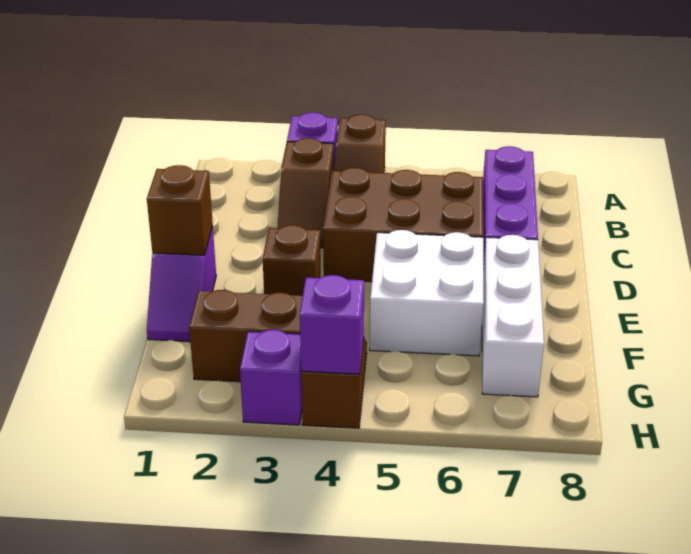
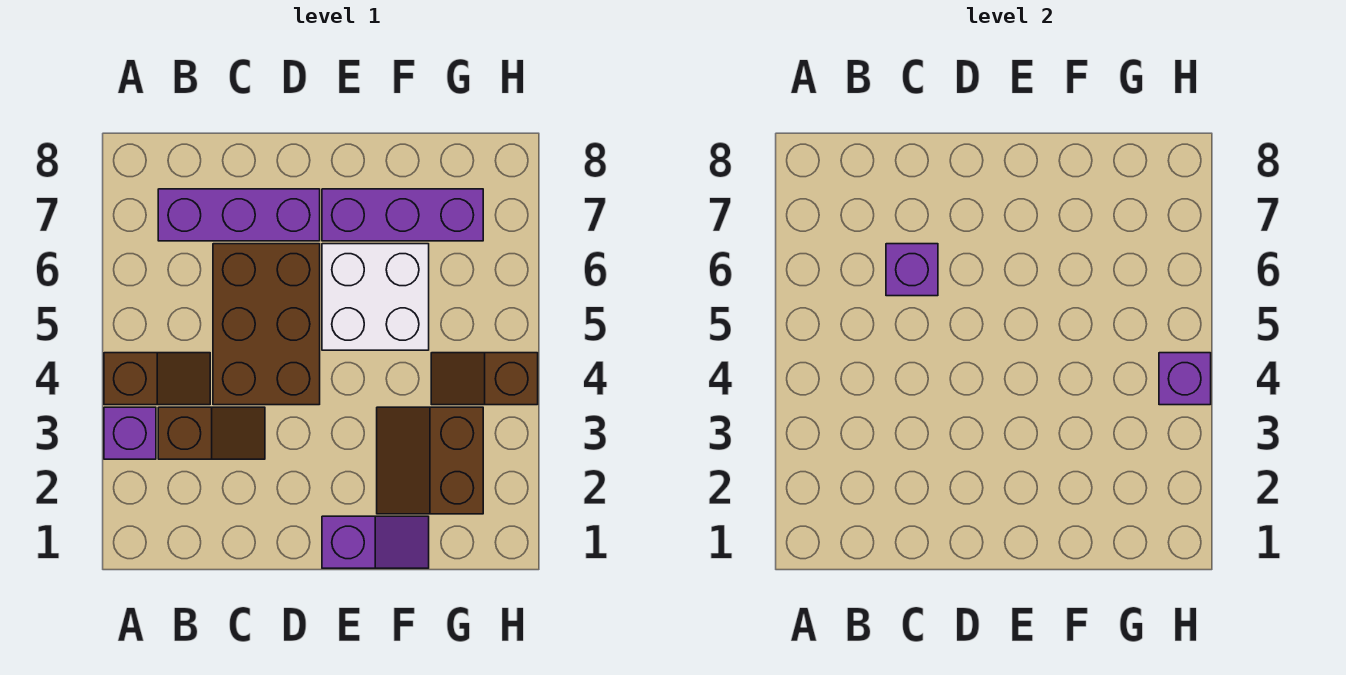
brown brick E1 level 2 -> none
brown brick E3 level 1 -> none
white brick E7:G7 level 1 -> purple brick E7:G7 level 1
purple brick H3 level 1 -> purple brick C6 level 2

